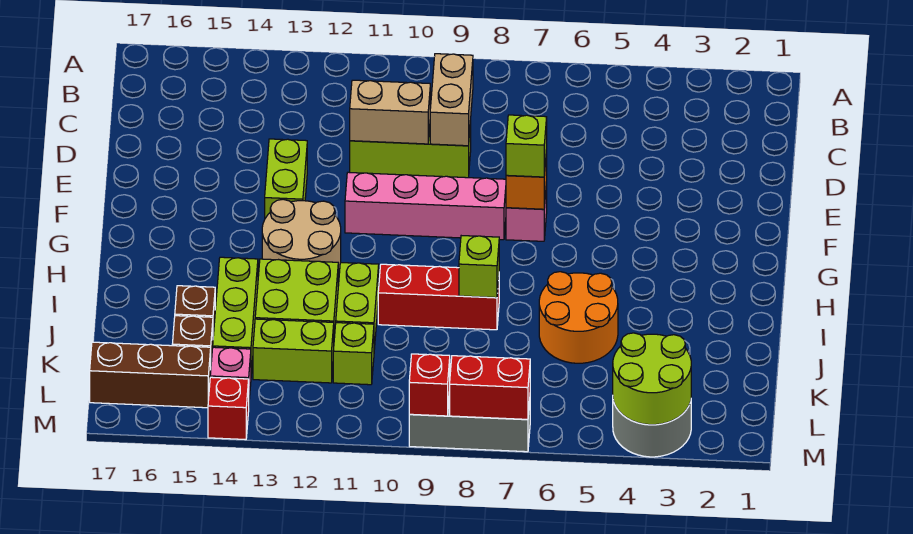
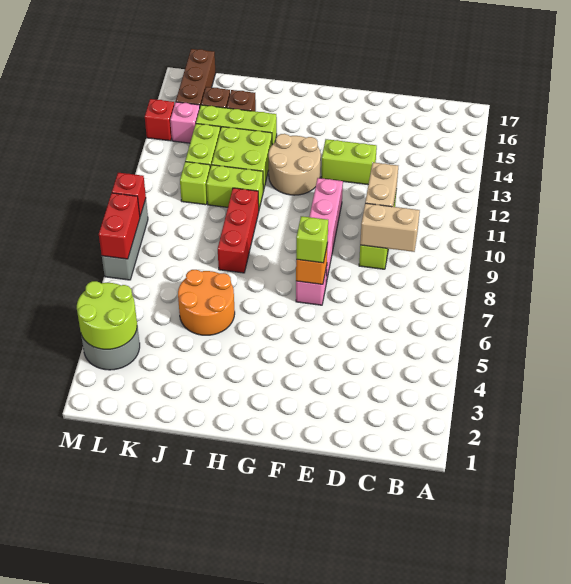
lime brick I8 level 2 -> none

